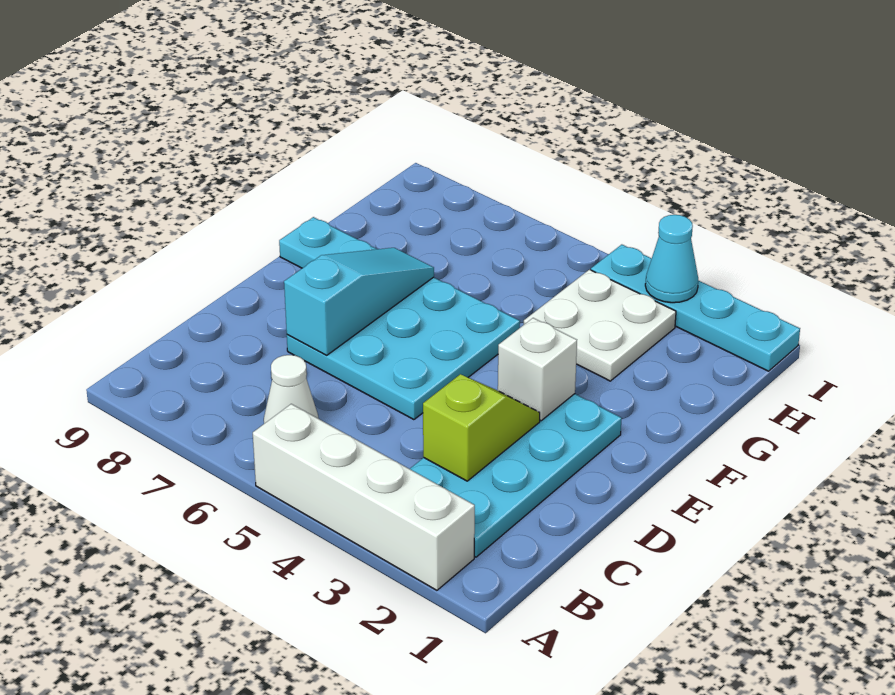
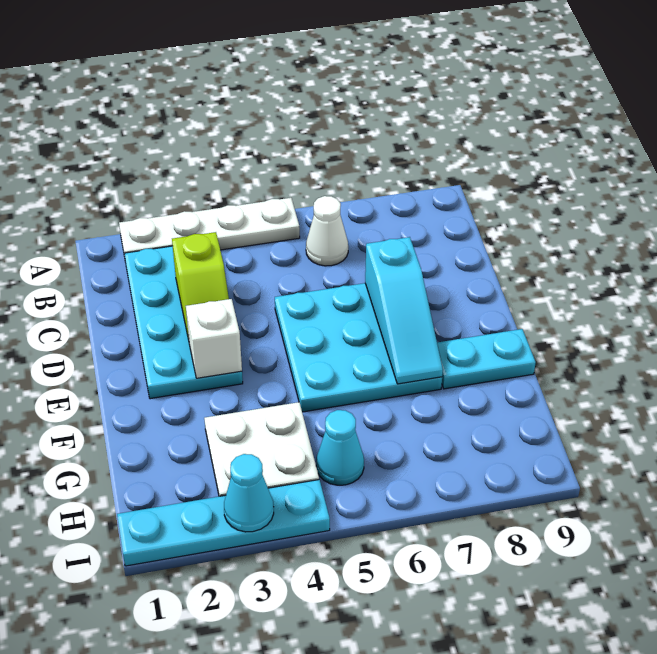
white brick A2:A5 level 1 -> white plate A2:A5 level 1
none -> cyan cone H5 level 1

